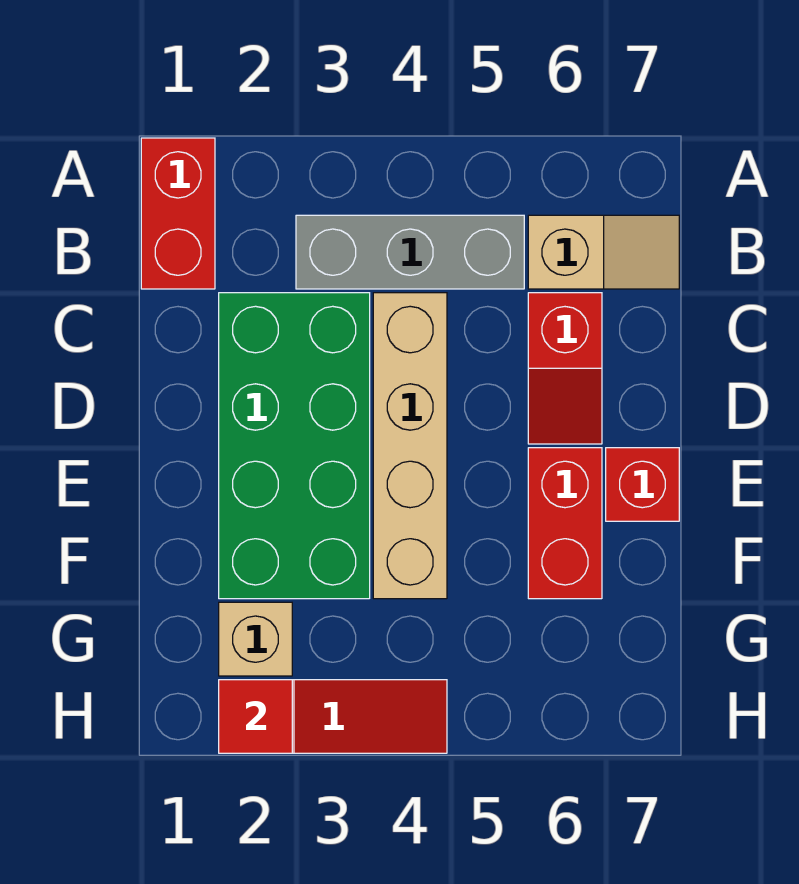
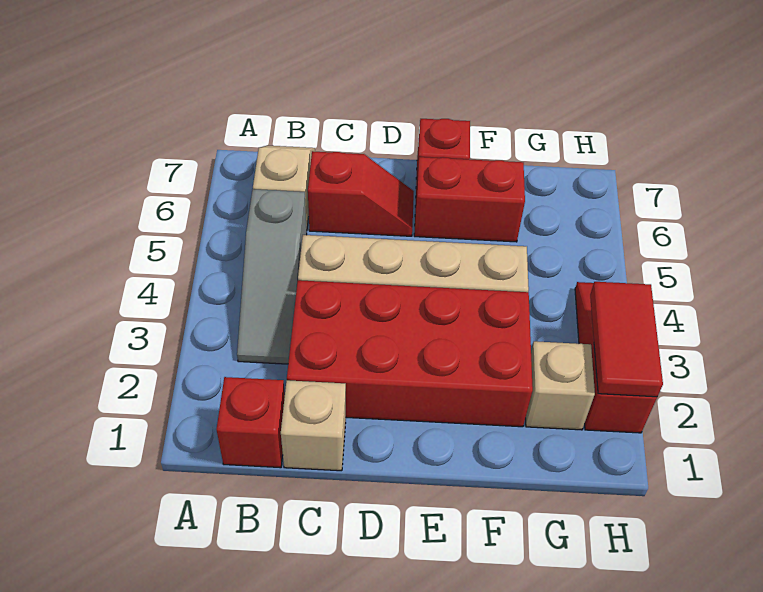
red brick A1:B1 level 1 -> red brick B1 level 1
grey brick B3:B5 level 1 -> grey slope B3:B5 level 1 top 5
none -> tan brick C1 level 1
green brick C2:F3 level 1 -> red brick C2:F3 level 1
red tile H2 level 2 -> red tile H2:H3 level 2

